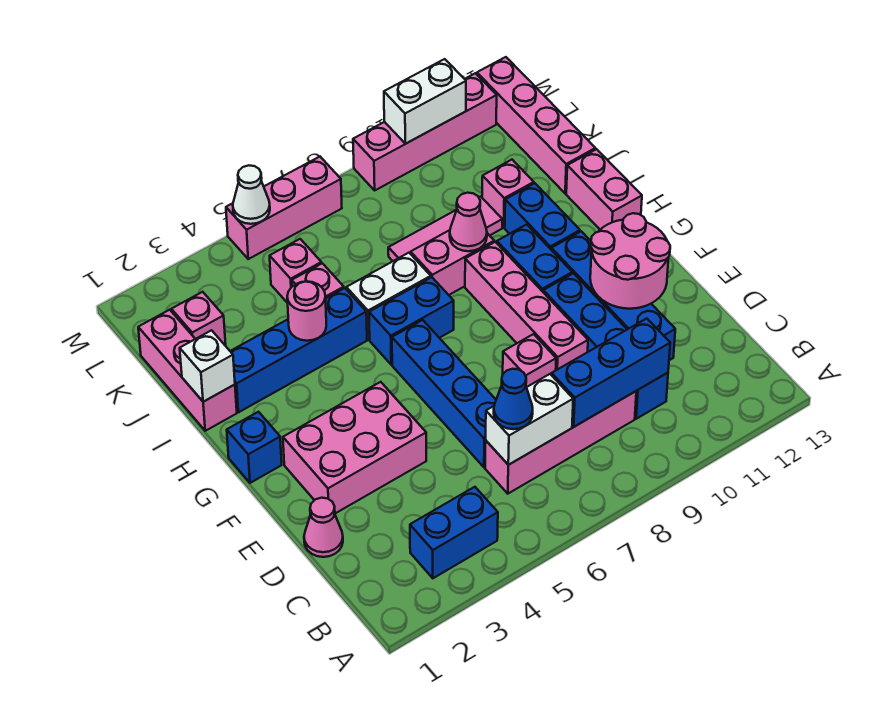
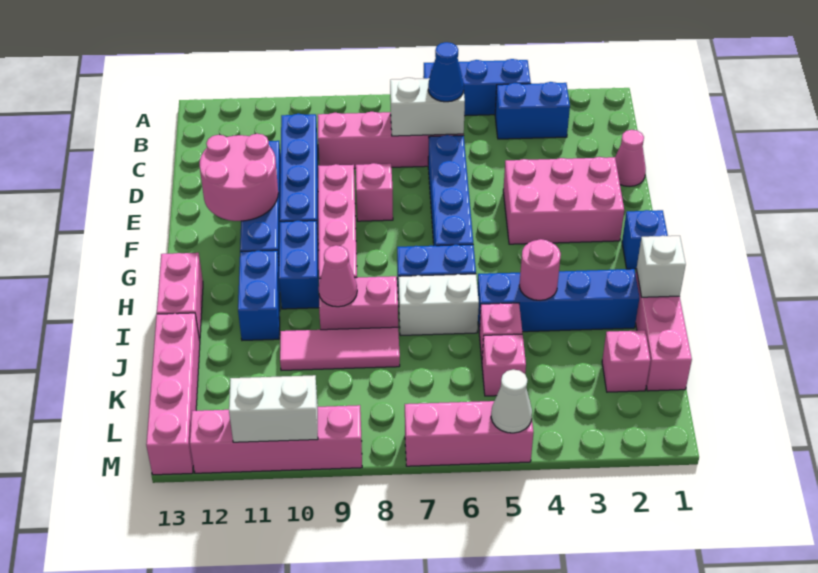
blue brick C8:C10 level 2 -> blue brick A4:A6 level 1
pink brick J11 level 1 -> none

